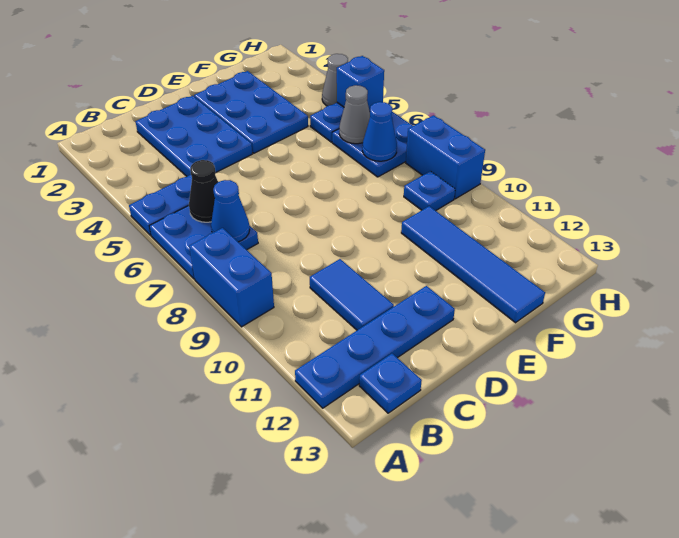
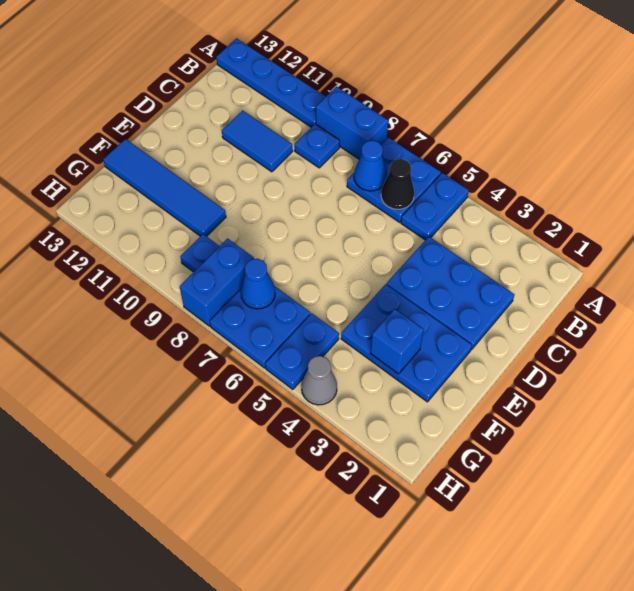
blue plate A12:D12 level 1 -> blue plate A10:A13 level 1
blue plate B13 level 1 -> blue plate B9 level 1
grey cone G6 level 2 -> none
blue brick H5 level 2 -> blue brick F3 level 2
blue brick H8:H9 level 1 -> blue brick G8:H8 level 1

